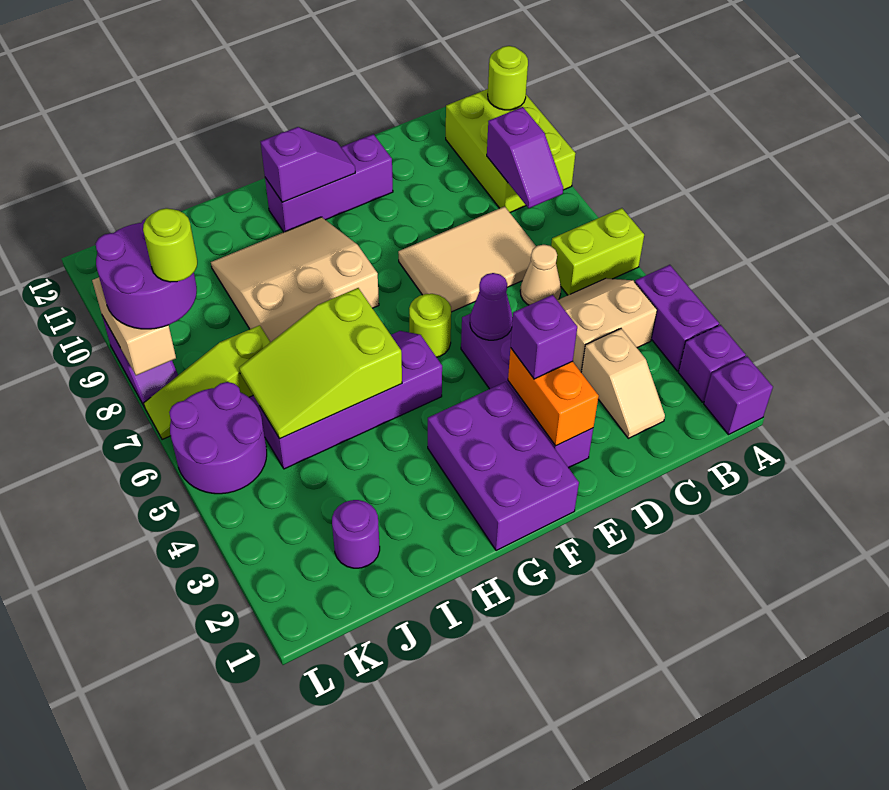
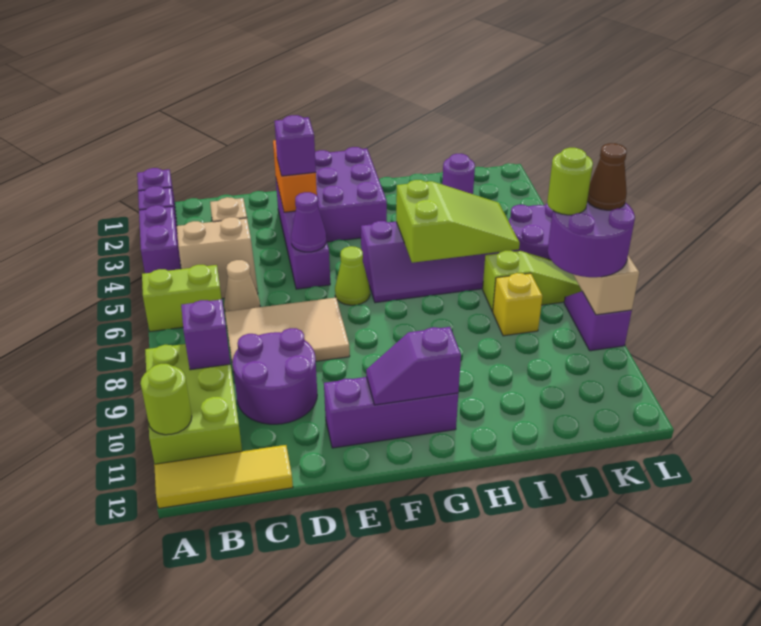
none -> yellow tile A12:C12 level 1
none -> purple round brick C9:D10 level 1
lime round brick F6 level 1 -> lime cone F6 level 1
tan slope G8:I10 level 1 top 8 -> none
none -> yellow brick J8 level 1
none -> brown cone L8 level 4

